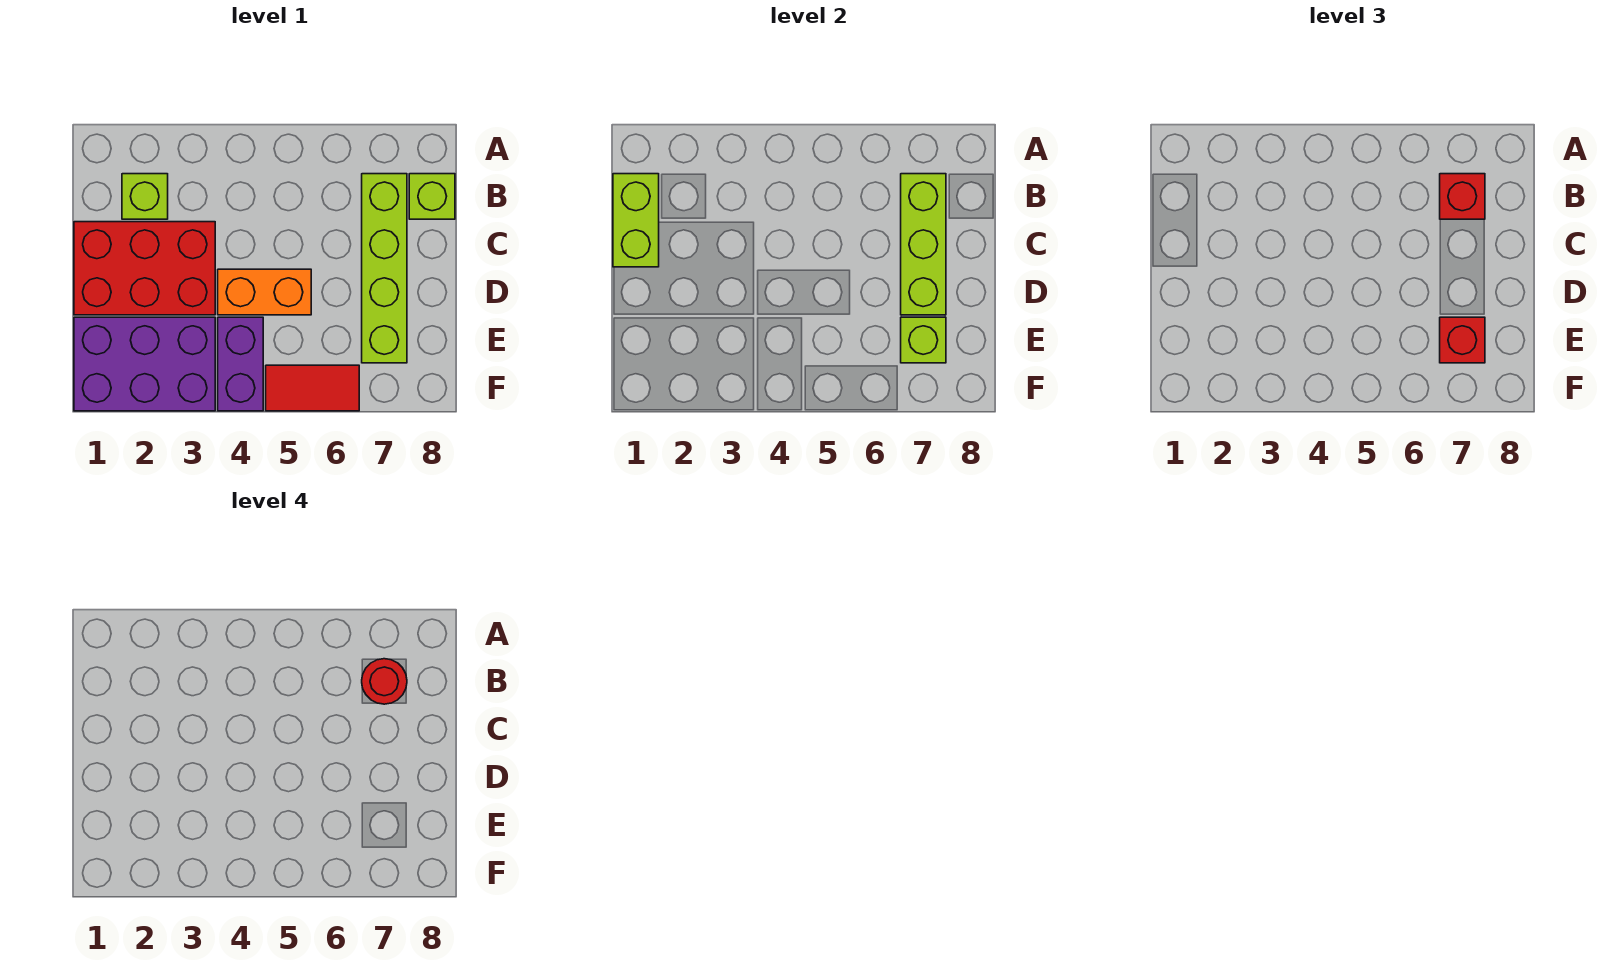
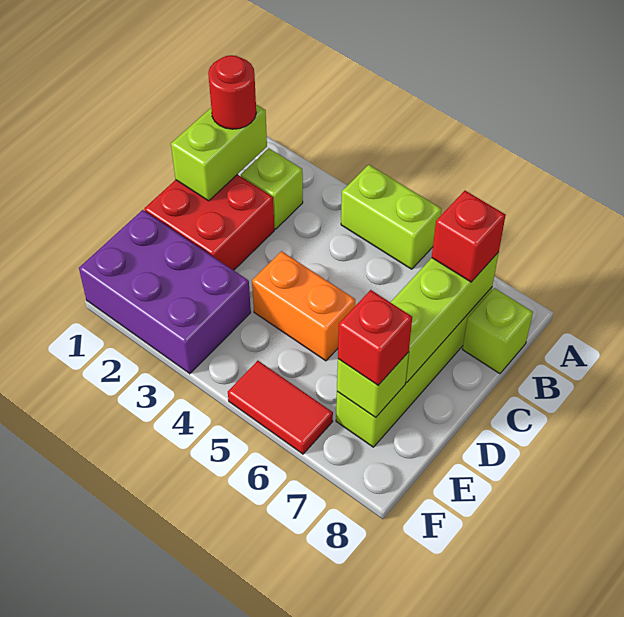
none -> lime brick A4:A5 level 1
red round brick B7 level 4 -> red round brick B1 level 3
red brick C1:D3 level 1 -> red brick C1:D2 level 1
purple brick E4:F4 level 1 -> none

